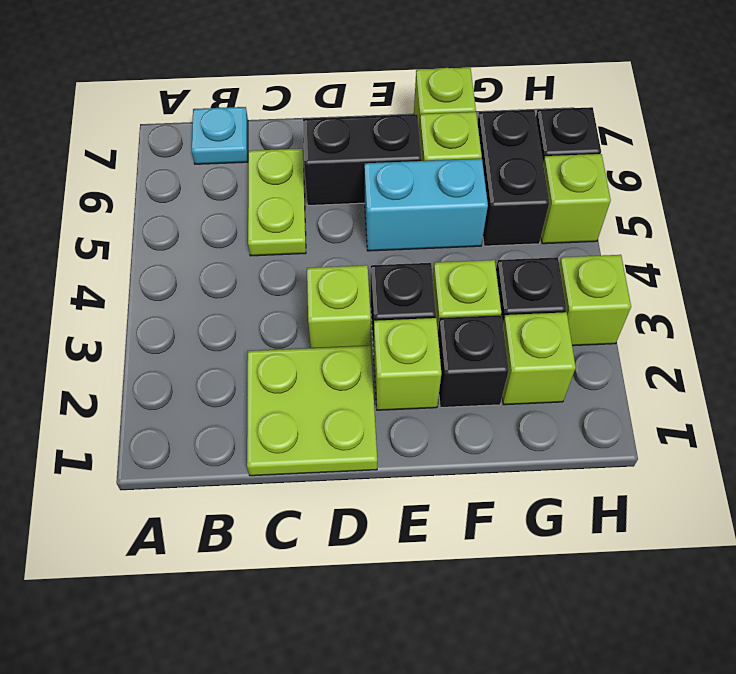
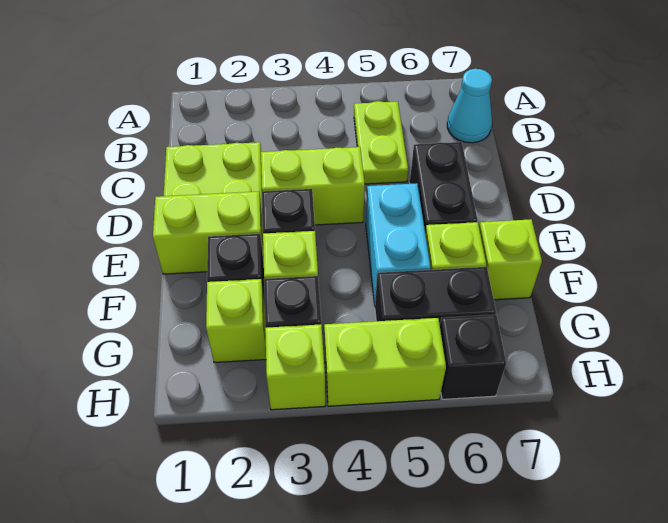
cyan plate B7 level 1 -> cyan cone B7 level 1
lime plate C5:C6 level 1 -> lime plate B5:C5 level 1
lime brick D3 level 1 -> lime brick D3:D4 level 1
lime brick E2 level 1 -> lime brick E1:E2 level 1
lime brick H5 level 1 -> lime brick H4:H5 level 1

